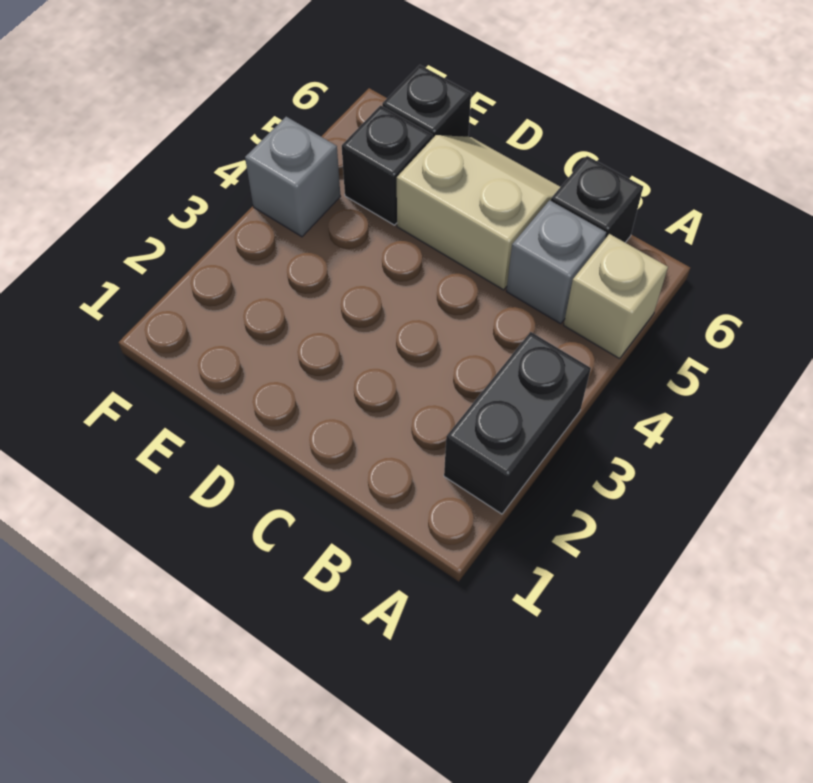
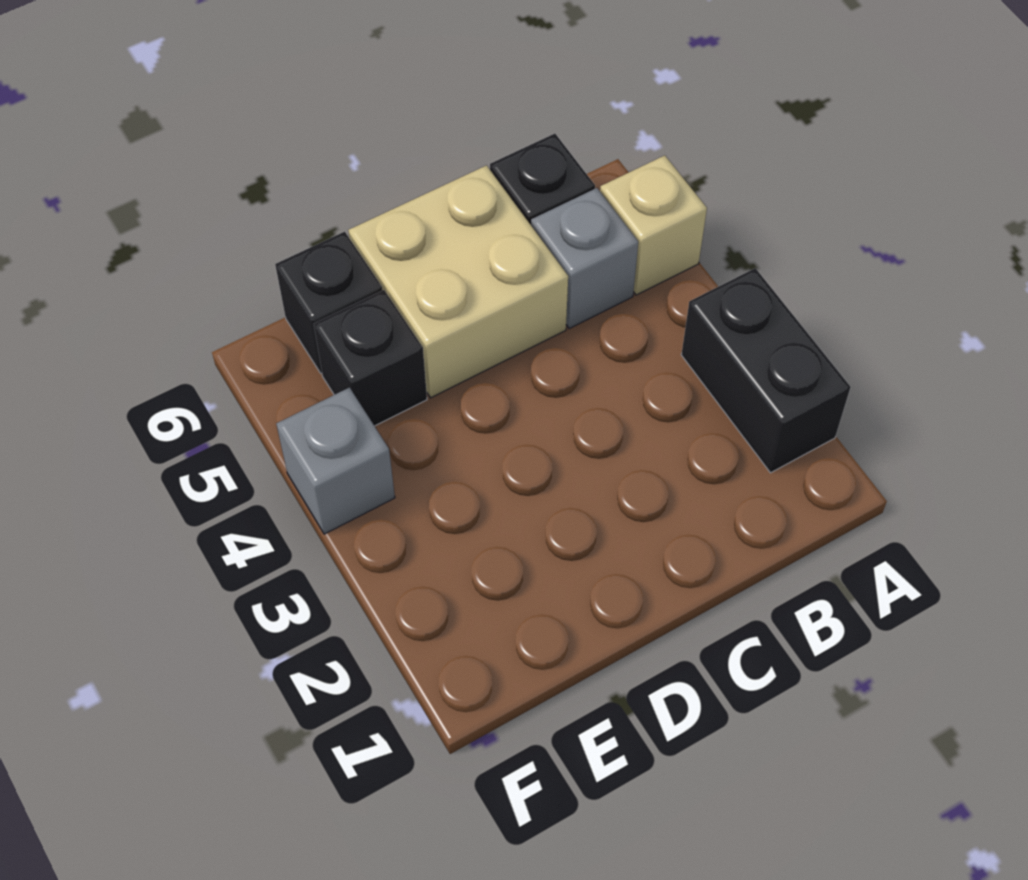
tan slope C5:D6 level 1 top 5 -> tan brick C5:D6 level 1

